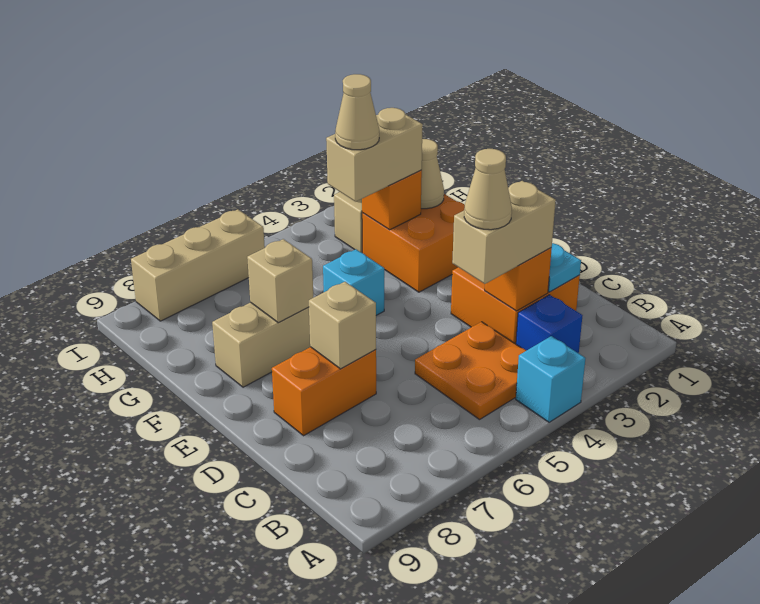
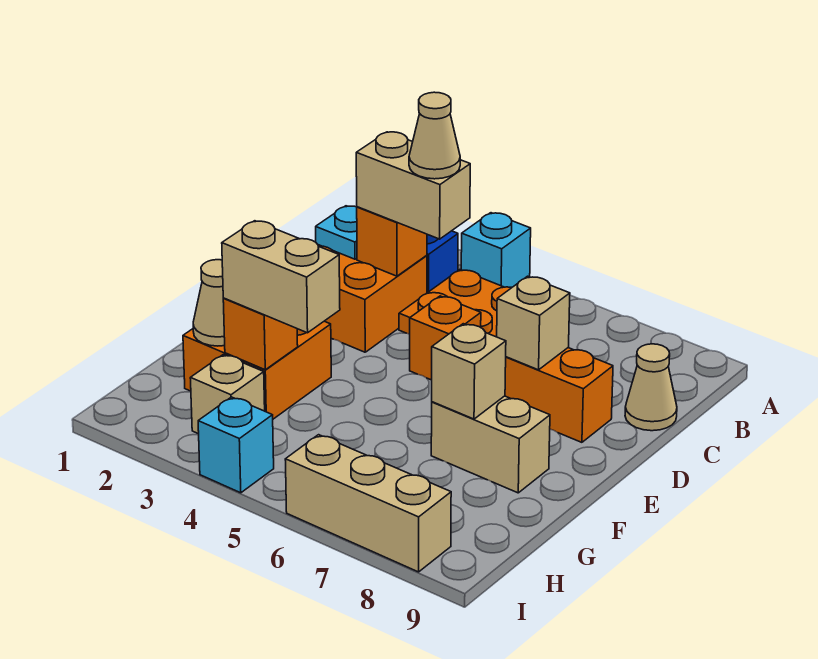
none -> orange brick D5 level 1
cyan brick F5 level 1 -> cyan brick I4 level 1
tan cone G4 level 4 -> tan cone C9 level 1

